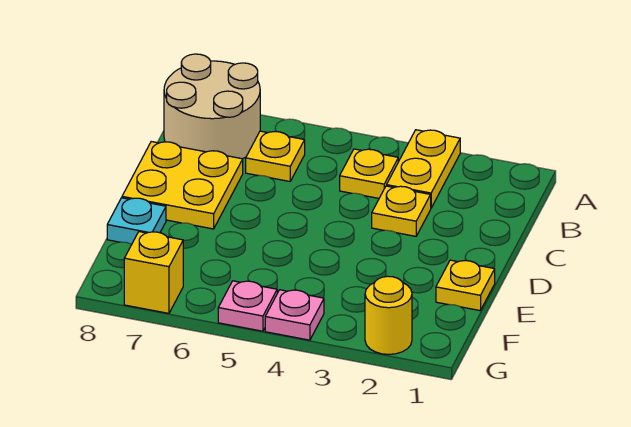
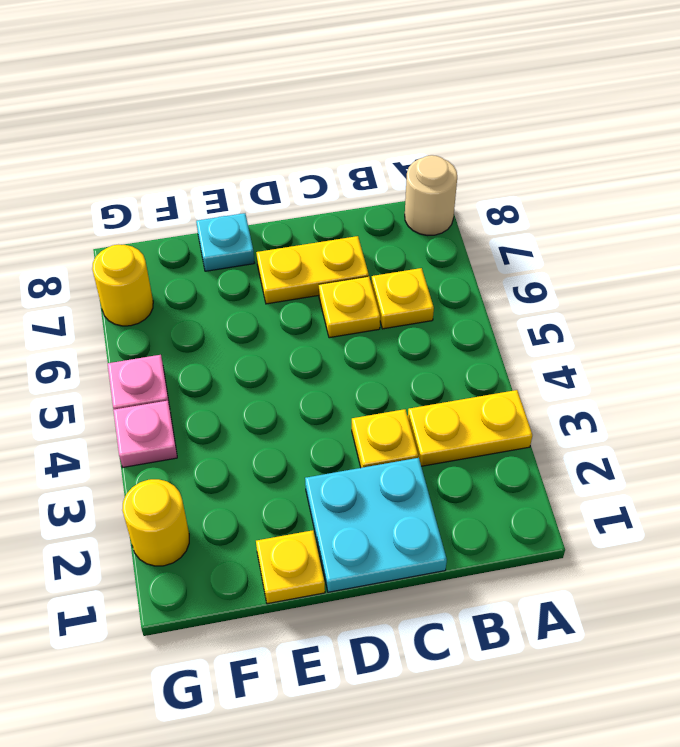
tan round brick A7:B8 level 1 -> tan round brick A8 level 1
yellow plate B4 level 1 -> yellow plate C6 level 1
none -> cyan plate C1:D2 level 1
yellow plate C7:D8 level 1 -> yellow plate C7:D7 level 1
yellow brick G7 level 1 -> yellow round brick G7 level 1

